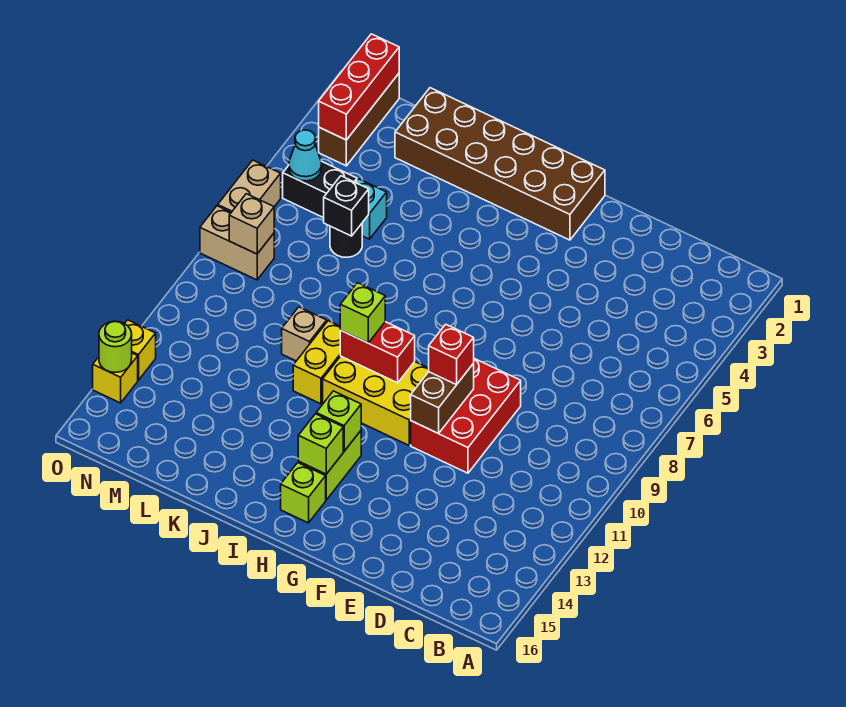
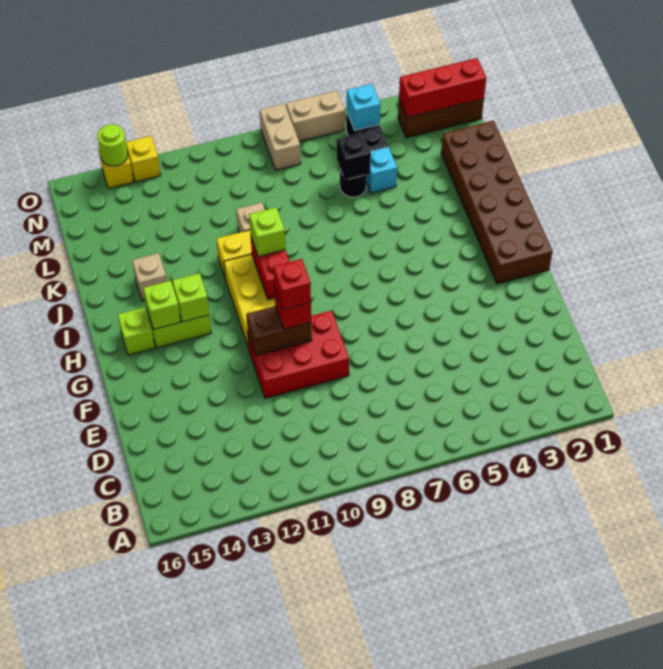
none -> red brick F10 level 4
cyan cone N5 level 2 -> cyan brick N5 level 2
tan brick N8 level 2 -> tan brick J14 level 1

